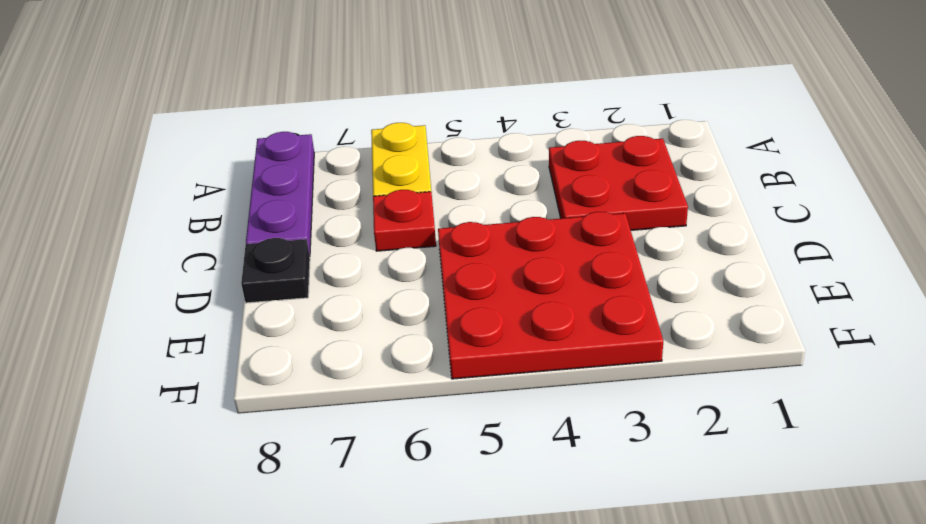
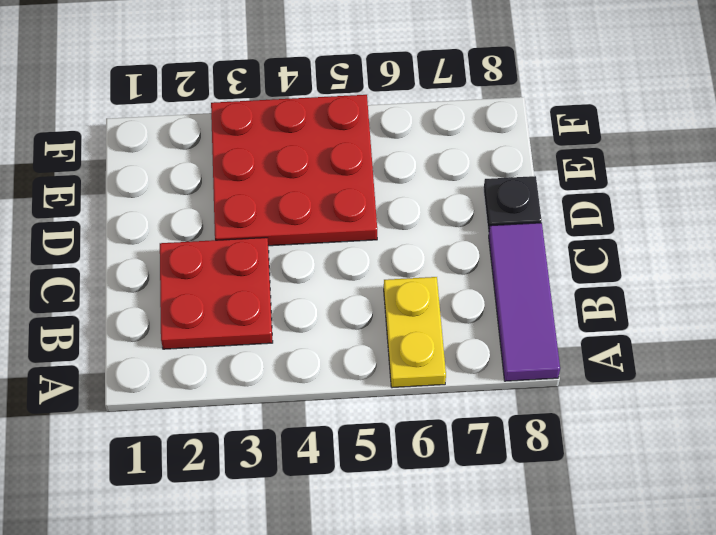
purple plate A8:C8 level 1 -> purple tile A8:C8 level 1
red plate C6 level 1 -> none

